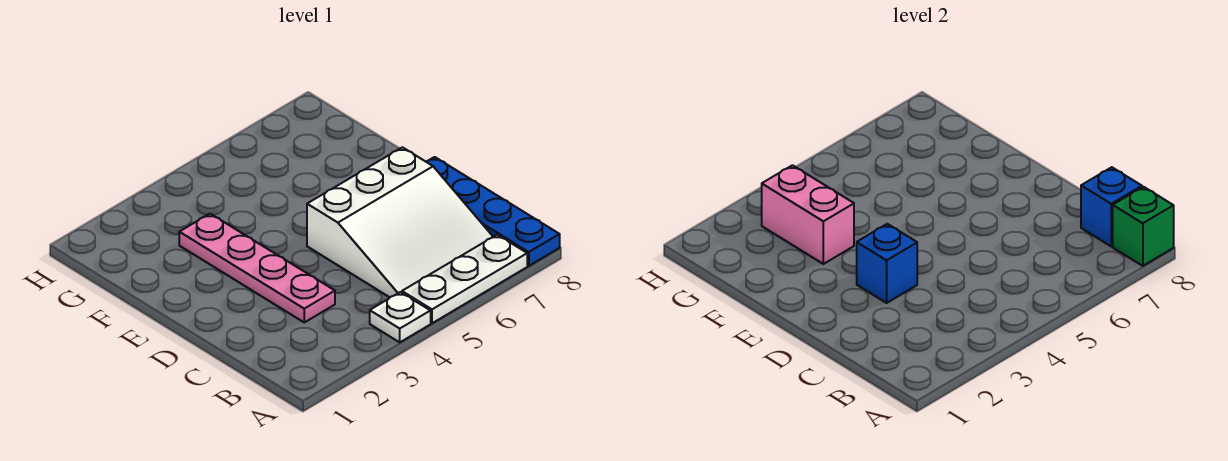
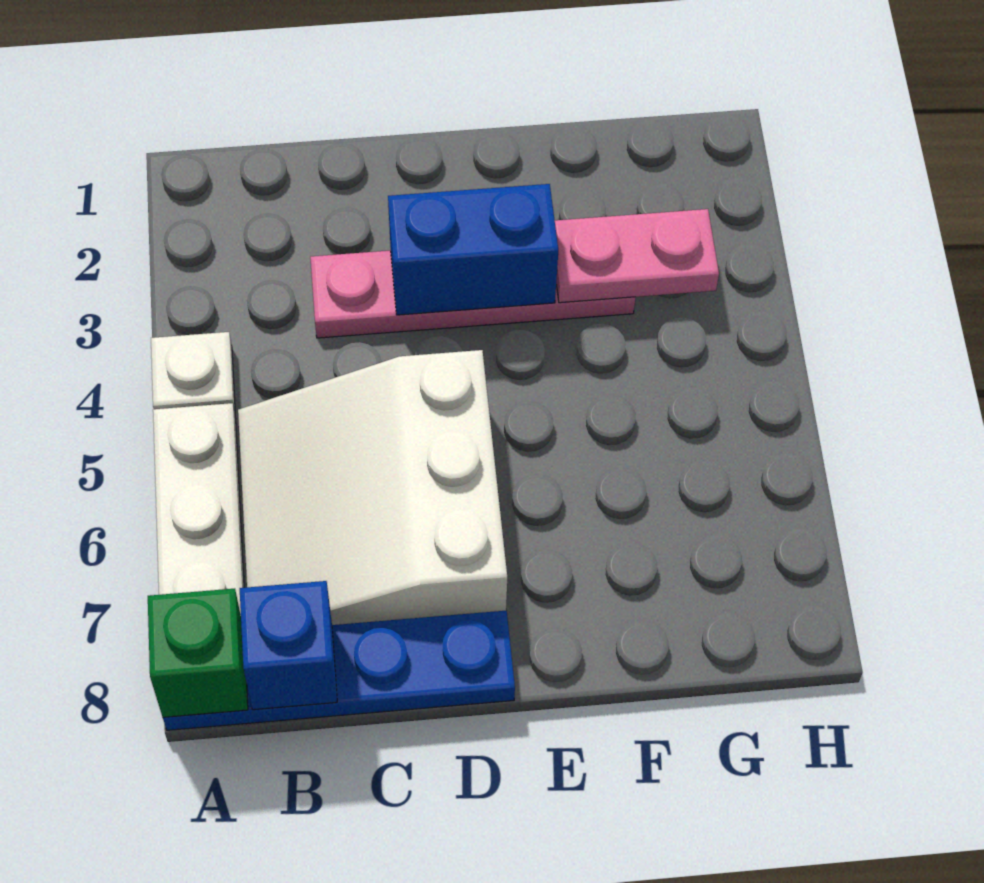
blue brick D3 level 2 -> blue brick D3:E3 level 2
pink brick F3:G3 level 2 -> pink plate F3:G3 level 2

